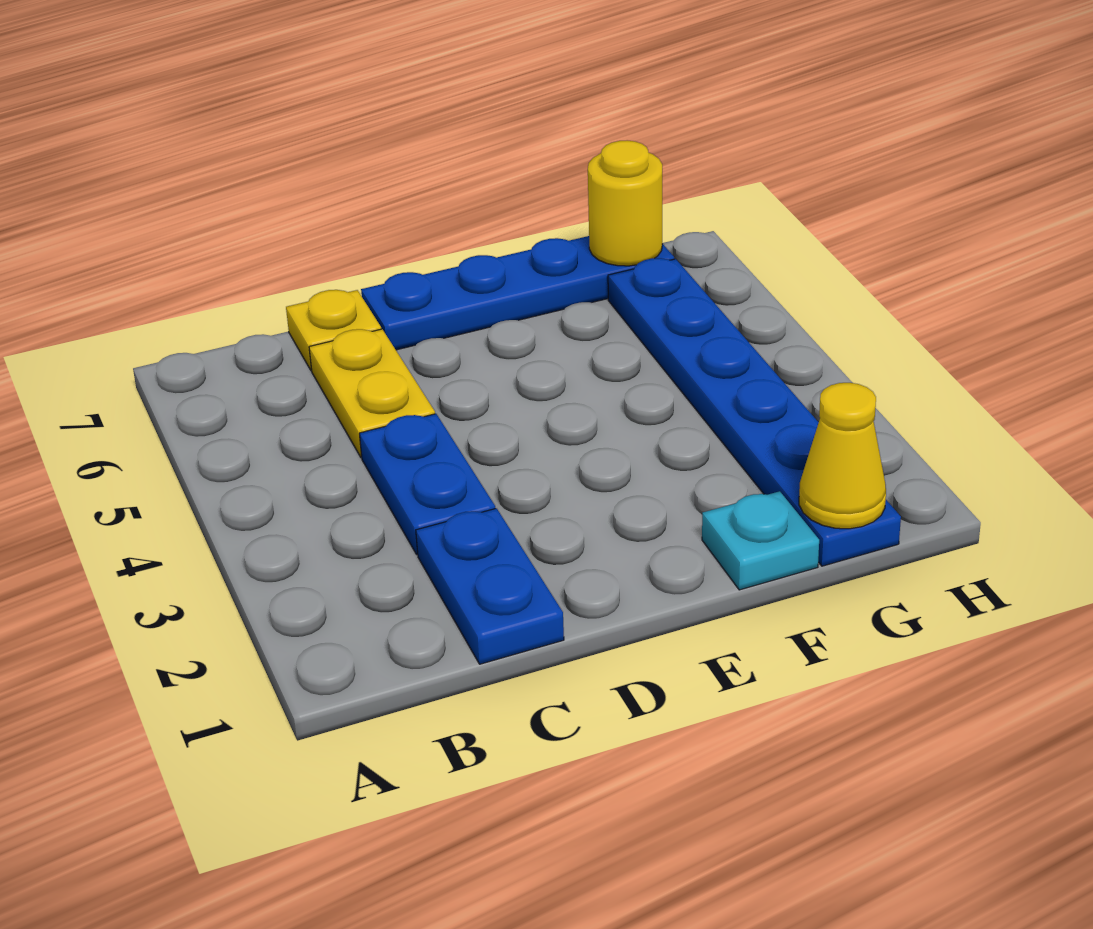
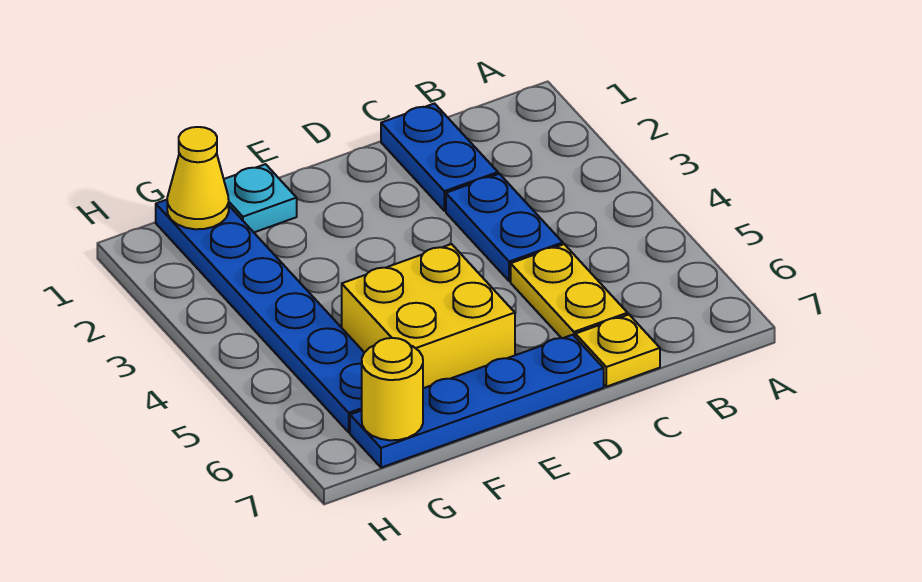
none -> yellow brick E5:F6 level 1

